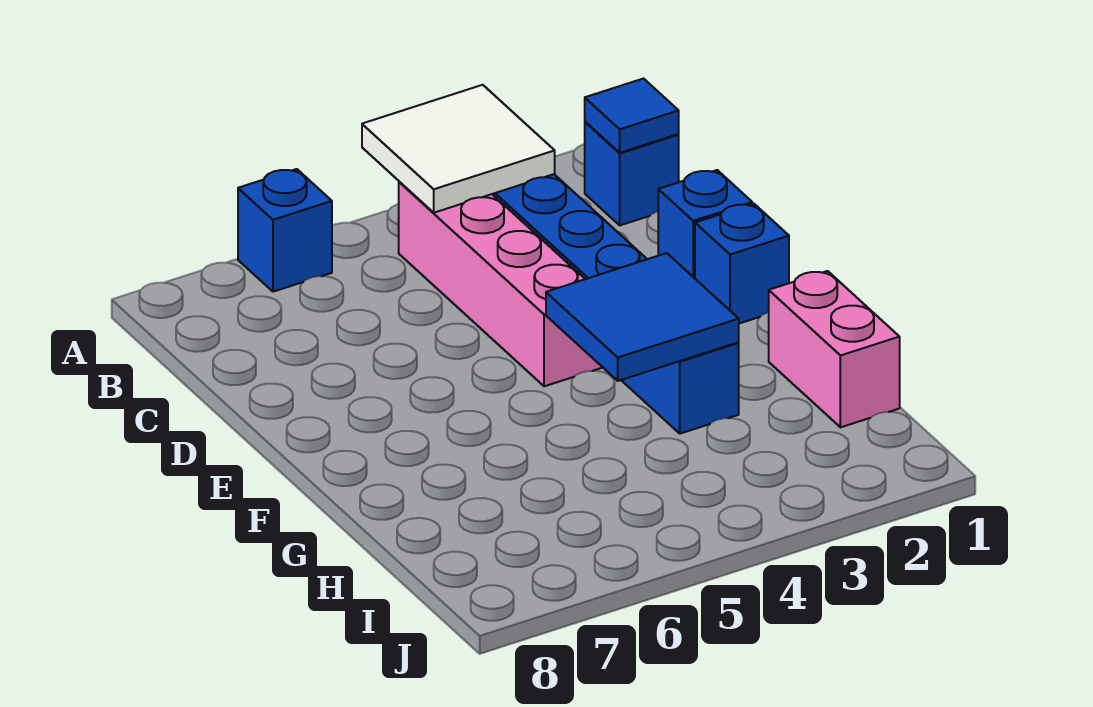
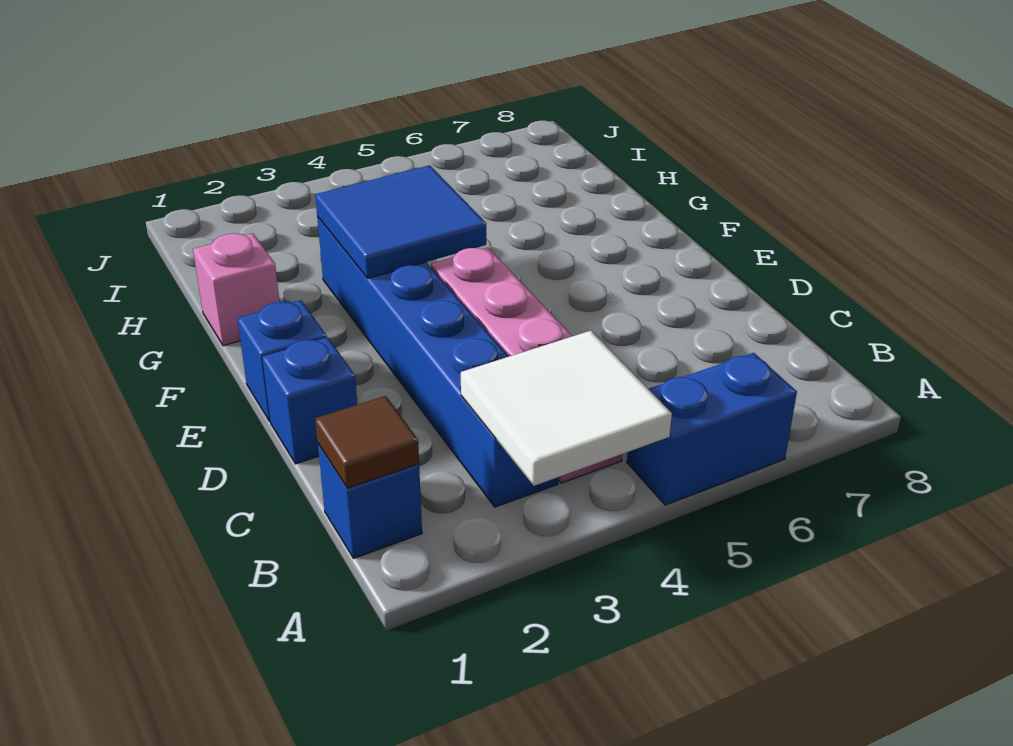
blue brick A6 level 1 -> blue brick A5:A6 level 1
blue tile B1 level 2 -> brown tile B1 level 2
pink brick G1:H1 level 1 -> pink brick G1 level 1

